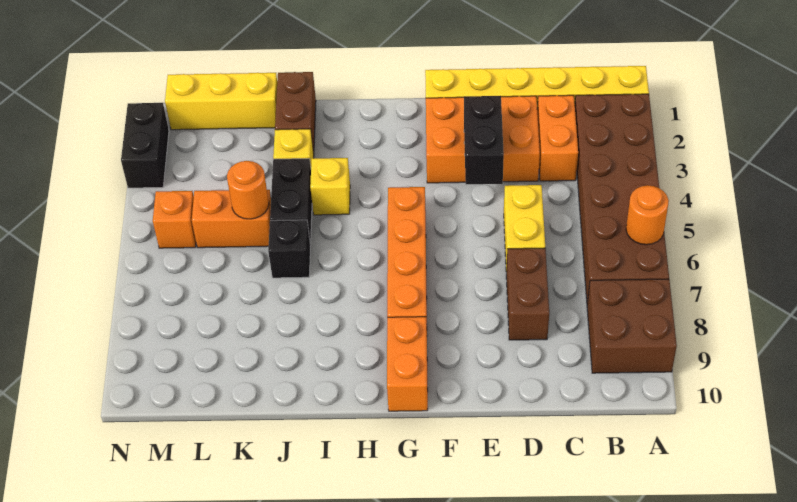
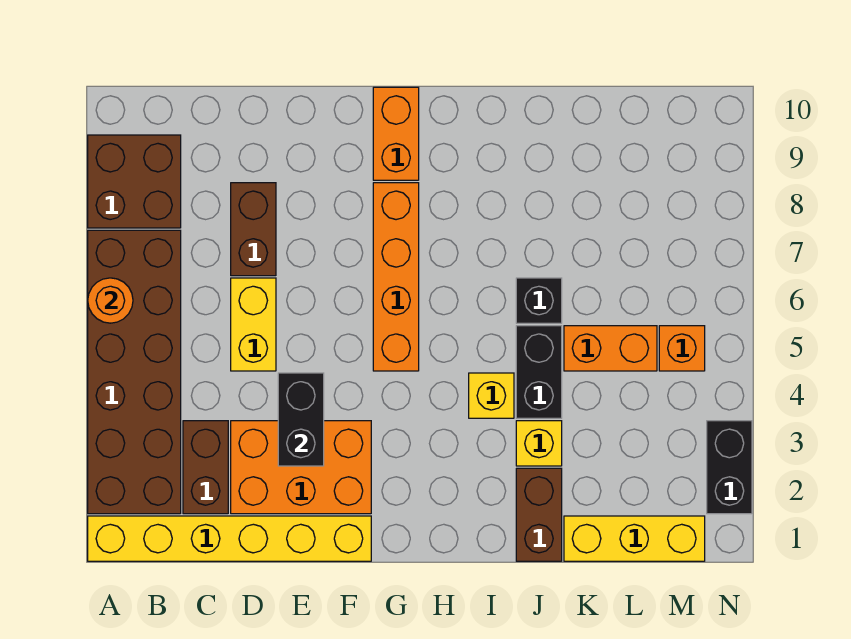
orange brick C2:C3 level 1 -> brown brick C2:C3 level 1
orange round brick K5 level 2 -> none

